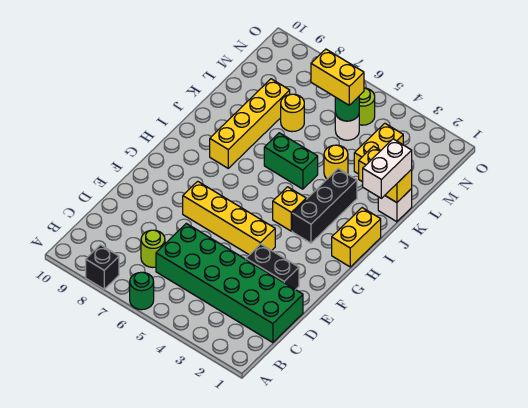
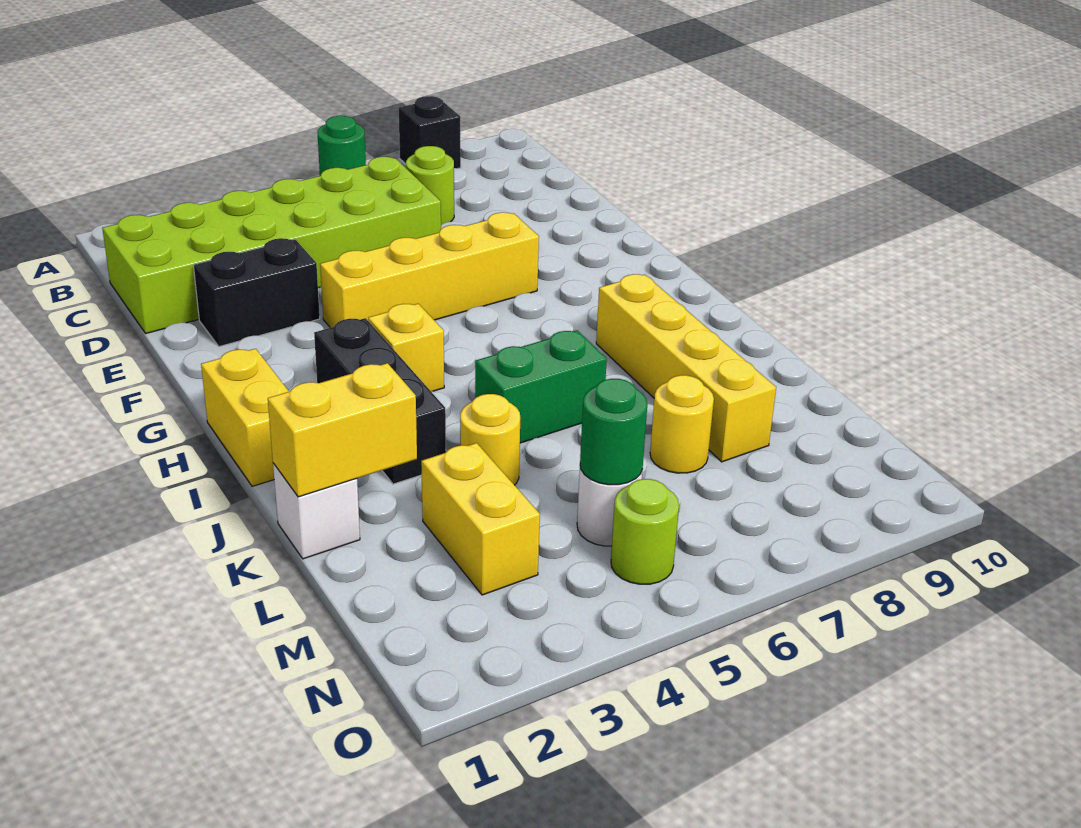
green brick C1:D6 level 1 -> lime brick C1:D6 level 1
white brick J1:K1 level 3 -> none
yellow brick M5:M6 level 3 -> none

